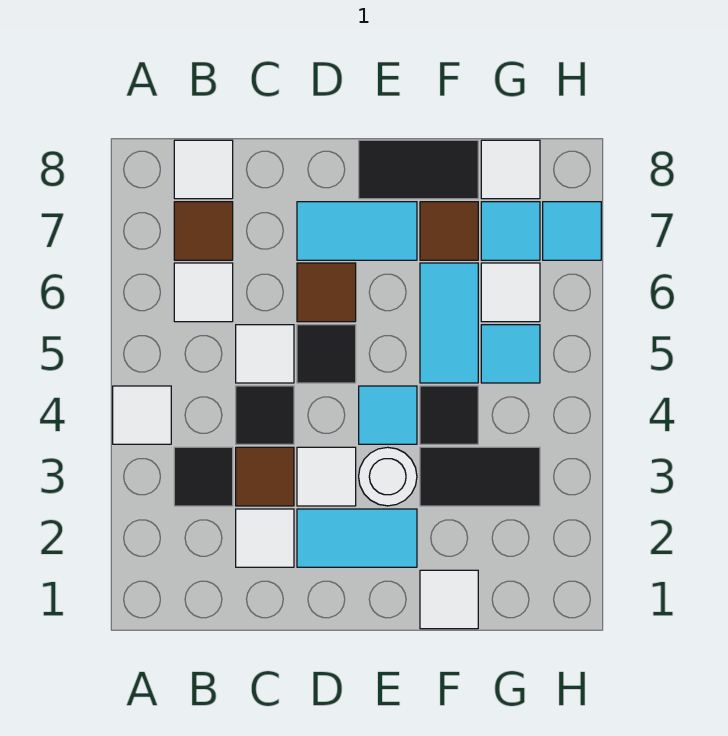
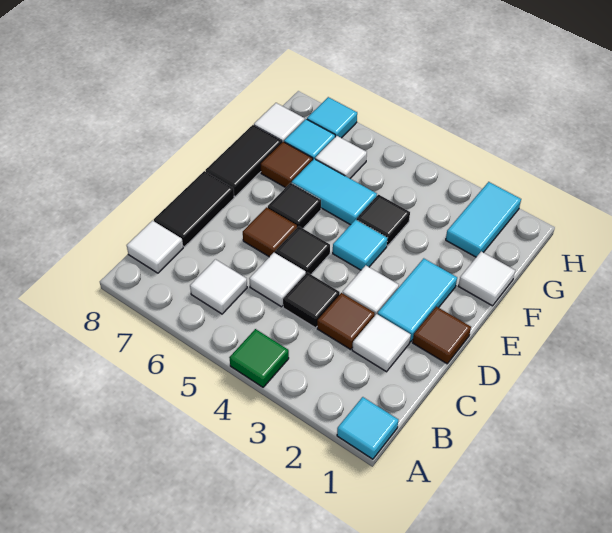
white tile A4 level 1 -> green tile A4 level 1
black tile B3 level 1 -> black tile E6 level 1
brown tile B7 level 1 -> brown tile D1 level 1
cyan tile D7:E7 level 1 -> cyan tile G2:H2 level 1
white round brick E3 level 1 -> none
black tile F3:G3 level 1 -> black tile C8:D8 level 1
cyan tile G5 level 1 -> cyan tile A1 level 1

